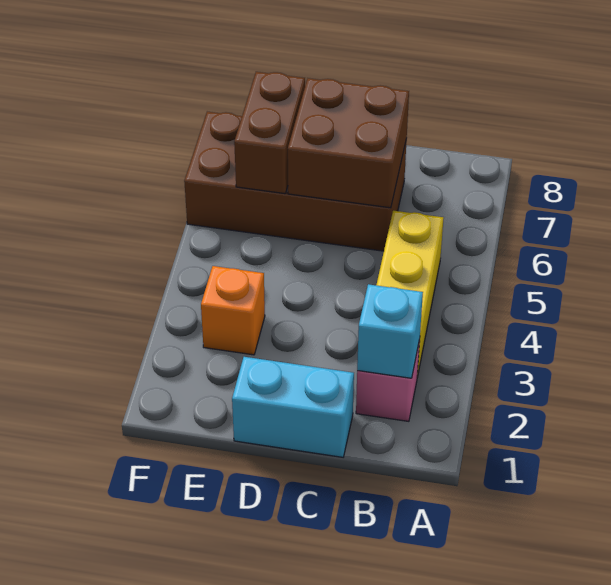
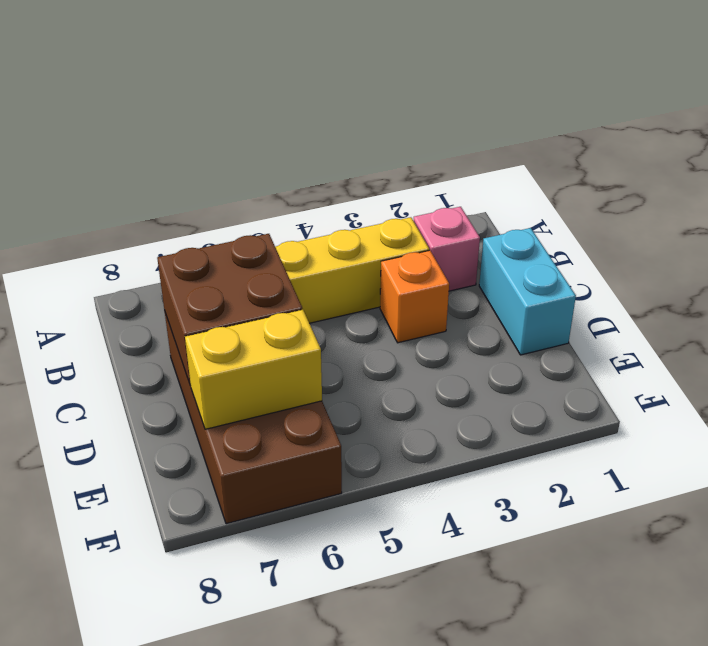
cyan brick B2 level 2 -> none
orange brick E3 level 1 -> orange brick C3 level 1
brown brick E6:E7 level 2 -> yellow brick E6:E7 level 2

